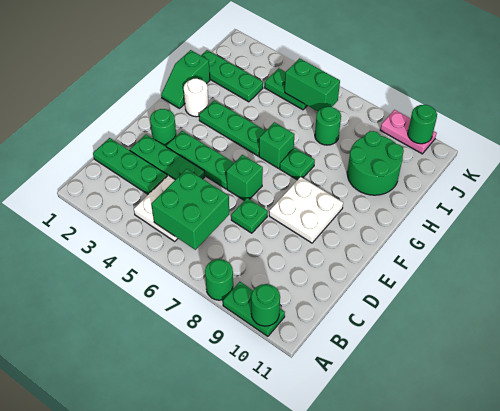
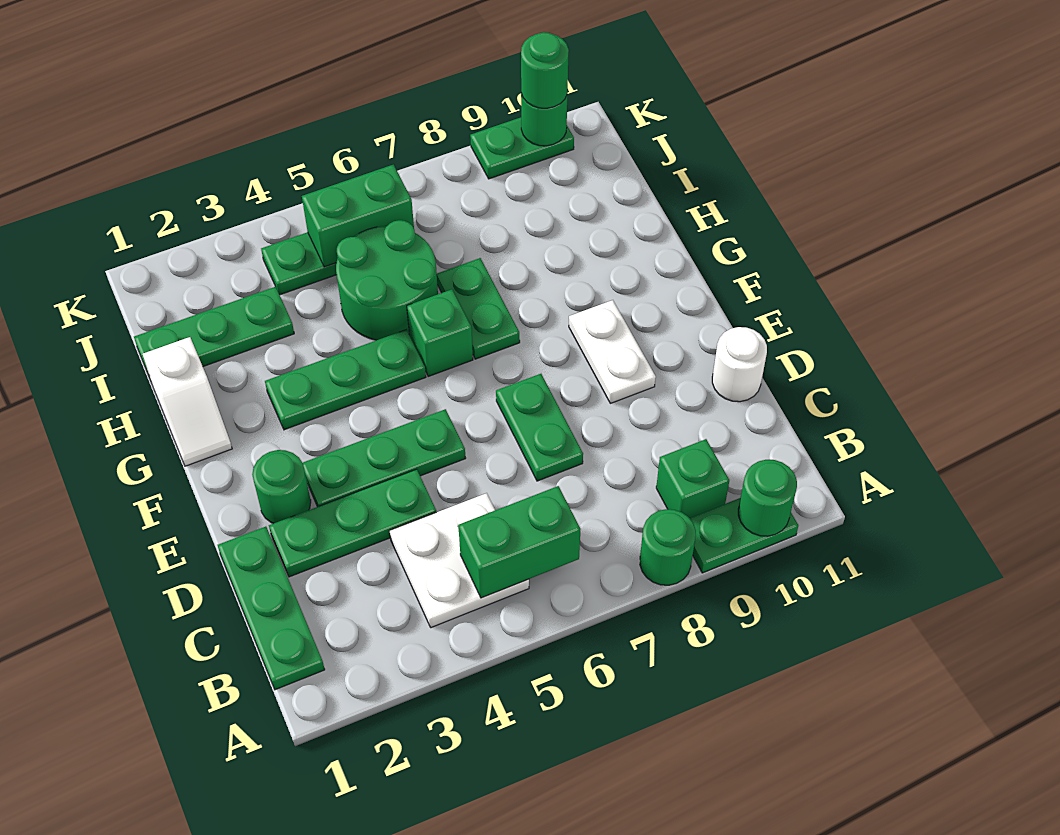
green brick B5:C6 level 2 -> green brick B5:B6 level 2
green plate C1:C3 level 1 -> green plate B1:D1 level 1
green plate D7 level 1 -> green plate D7:E7 level 1
green brick E6 level 1 -> green brick B9 level 1
white plate E8:F9 level 1 -> white plate E9:F9 level 1
green slope G1:H1 level 1 top H -> white slope G1:H1 level 1 top H
white round brick G2 level 1 -> white round brick D11 level 1
green plate G7 level 1 -> green plate G7:H7 level 1
green round brick H9:I10 level 1 -> green round brick H5:I6 level 1
green round brick I7 level 1 -> green round brick K10 level 3
pink plate K9:K10 level 1 -> green plate K9:K10 level 1

